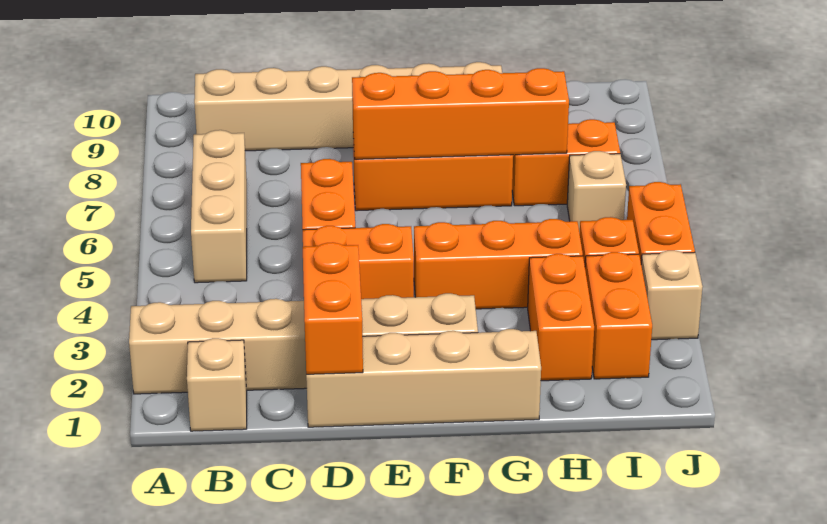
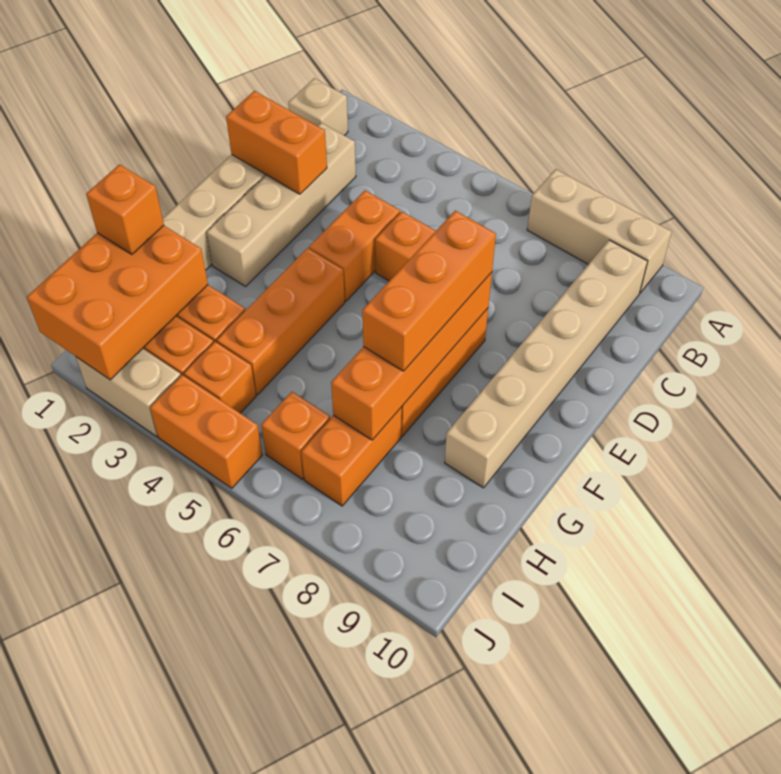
tan brick A2:F2 level 1 -> tan brick C2:F2 level 1
tan brick B5:B7 level 1 -> tan brick A7:A9 level 1
none -> orange brick E7:G7 level 3
none -> orange brick H1:J2 level 2
none -> orange brick H1 level 3
tan brick I6 level 1 -> orange brick I6 level 1
tan brick J3 level 1 -> tan brick J2:J3 level 1

